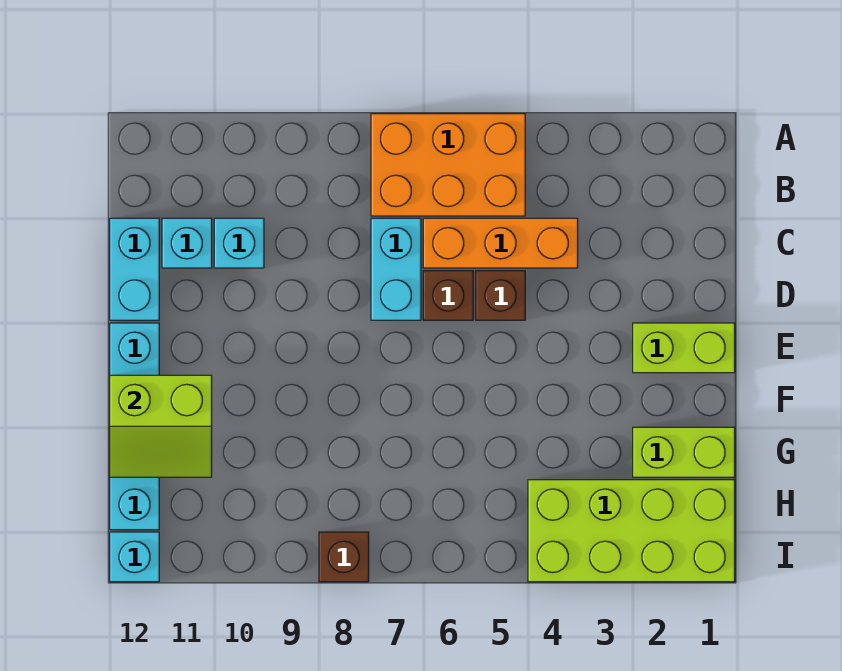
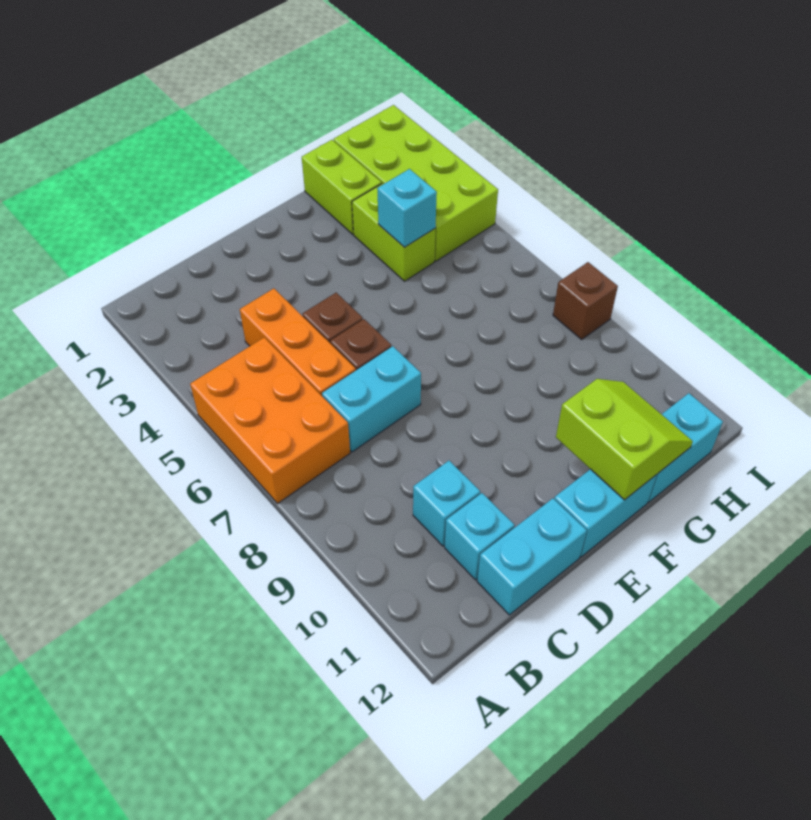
lime brick E1:E2 level 1 -> lime brick G3:G4 level 1
cyan brick I12 level 1 -> cyan brick G4 level 2

